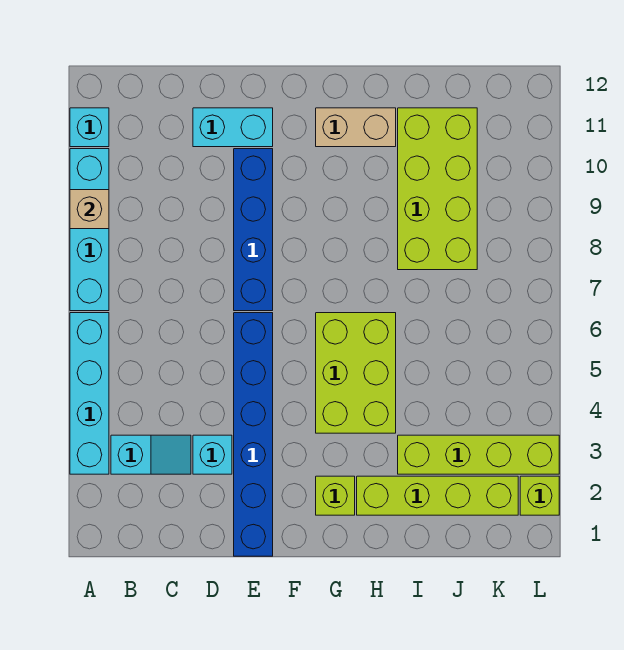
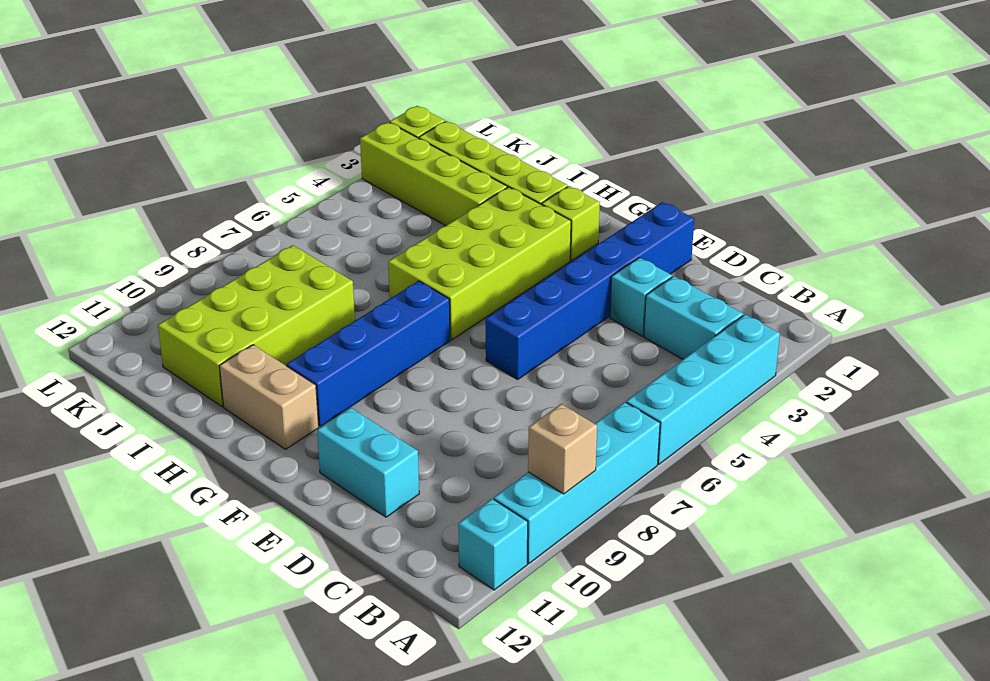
cyan slope B3:C3 level 1 top B -> cyan brick B3:C3 level 1
blue brick E7:E10 level 1 -> blue brick G7:G10 level 1
lime brick G4:H6 level 1 -> lime brick G3:H6 level 1

